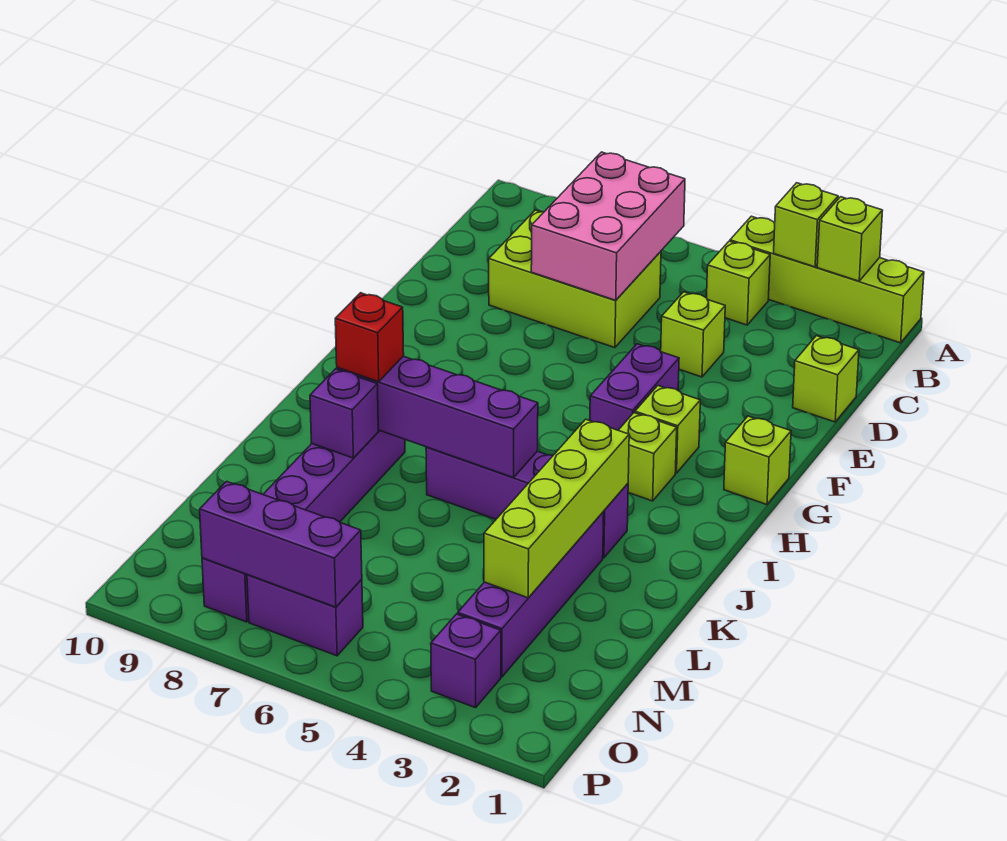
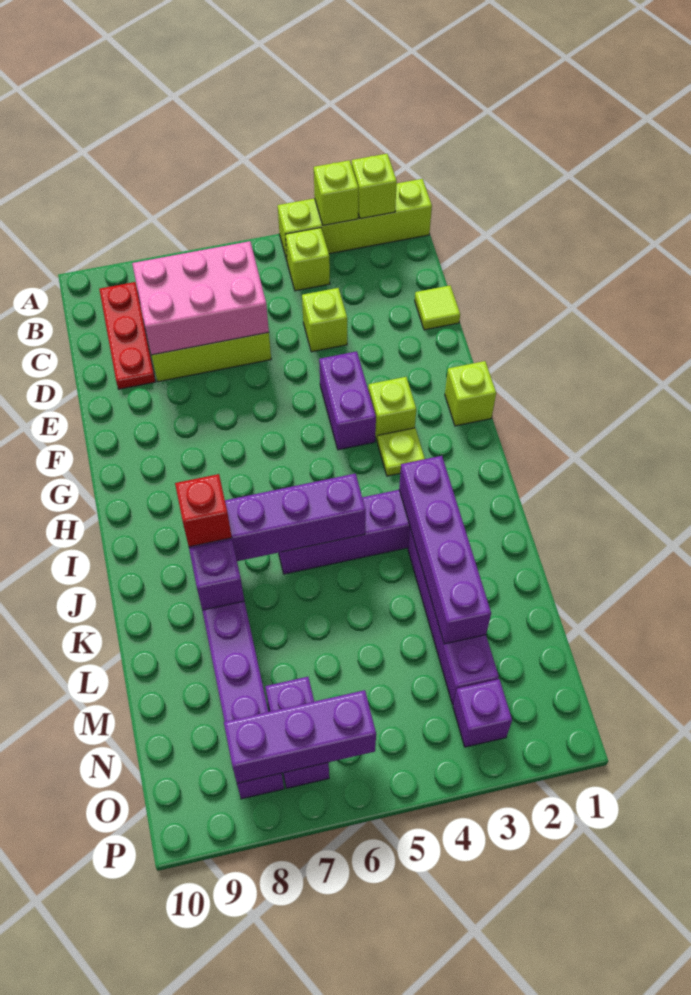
pink brick B6:D7 level 2 -> pink brick C6:D8 level 2
none -> red plate B9:D9 level 1
lime brick D1 level 1 -> lime tile D1 level 1
lime brick H3 level 1 -> lime plate H3 level 1
lime brick J3:M3 level 2 -> purple brick J3:M3 level 2
purple brick O6:O7 level 1 -> purple brick N7:O7 level 1

